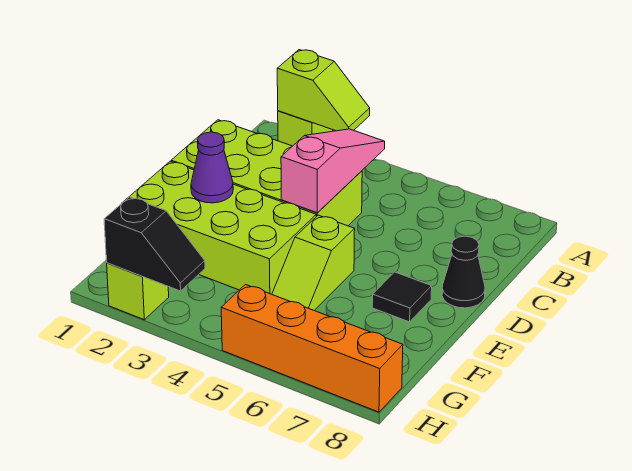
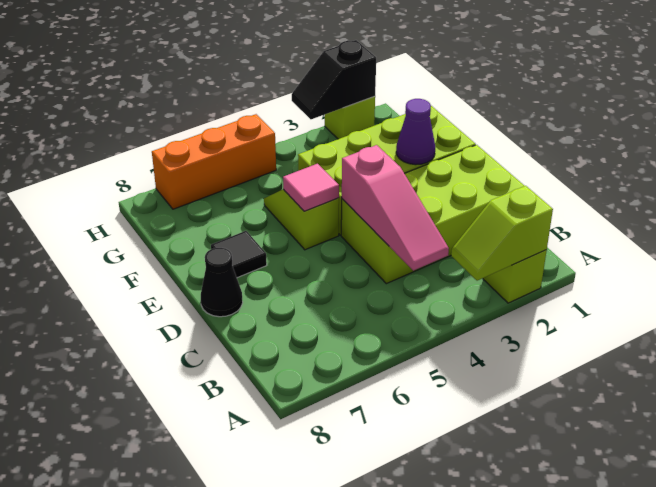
none -> pink tile E5 level 2
orange brick H5:H8 level 1 -> orange brick H5:H7 level 1

